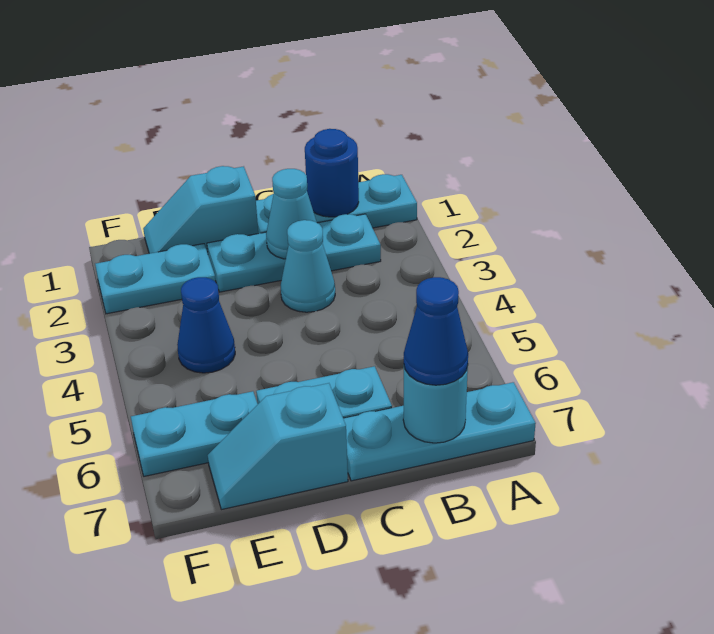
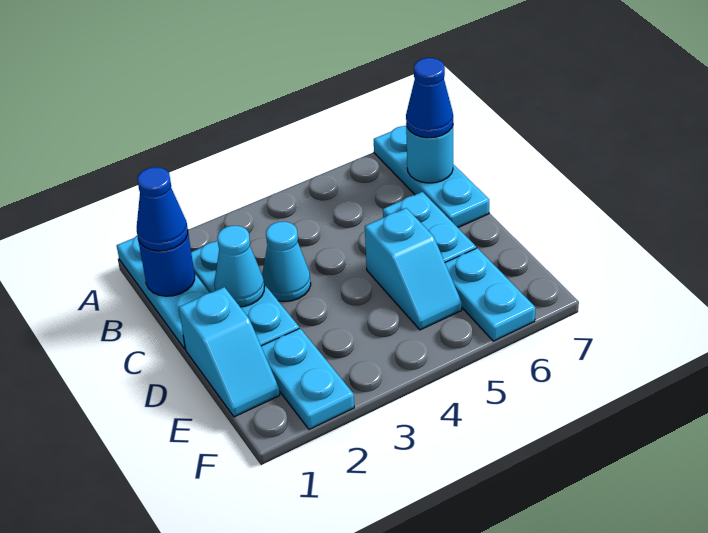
cyan slope D7:E7 level 1 top D -> cyan slope D5:E5 level 1 top D
blue cone E4 level 1 -> blue cone B1 level 3

